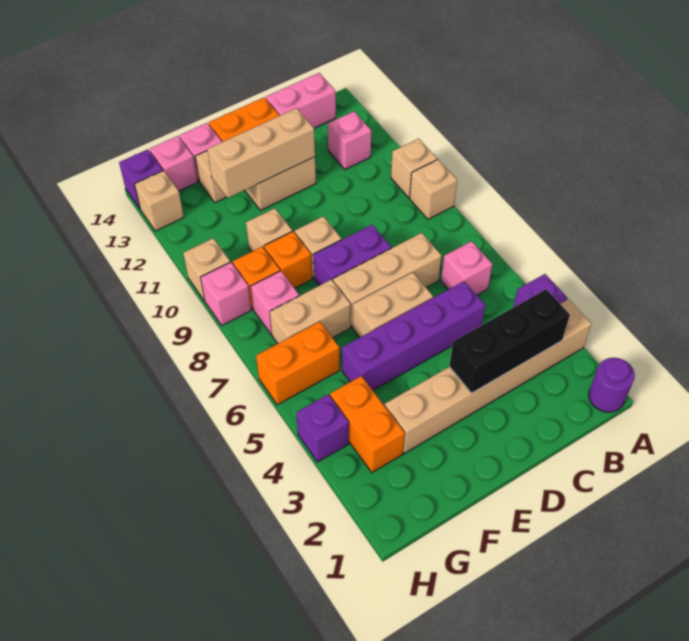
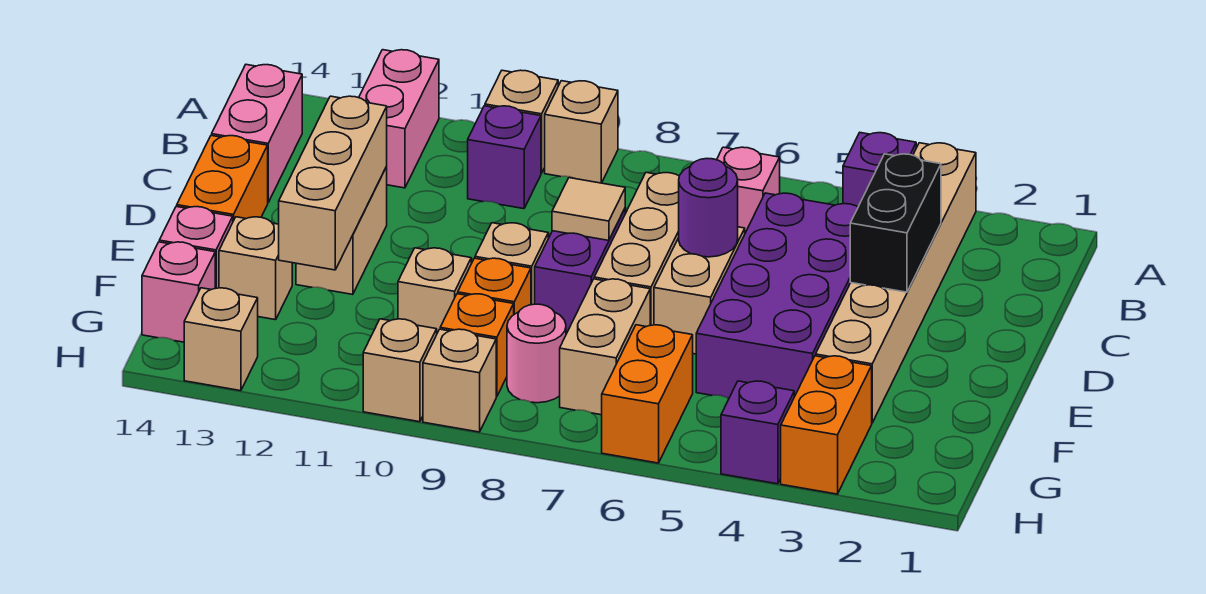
purple round brick A1 level 1 -> purple round brick D6 level 2
black brick B3:D3 level 2 -> black brick C3:D3 level 2
pink brick B12 level 1 -> pink brick A12:B12 level 1
purple brick C5:F5 level 1 -> purple brick C4:F5 level 1
none -> tan tile D8 level 2
orange brick G3:G4 level 1 -> orange brick G3:H3 level 1
pink brick G8 level 1 -> pink round brick G8 level 1
pink brick H9 level 1 -> tan brick H9 level 1
purple brick H14 level 1 -> purple brick B10 level 1

